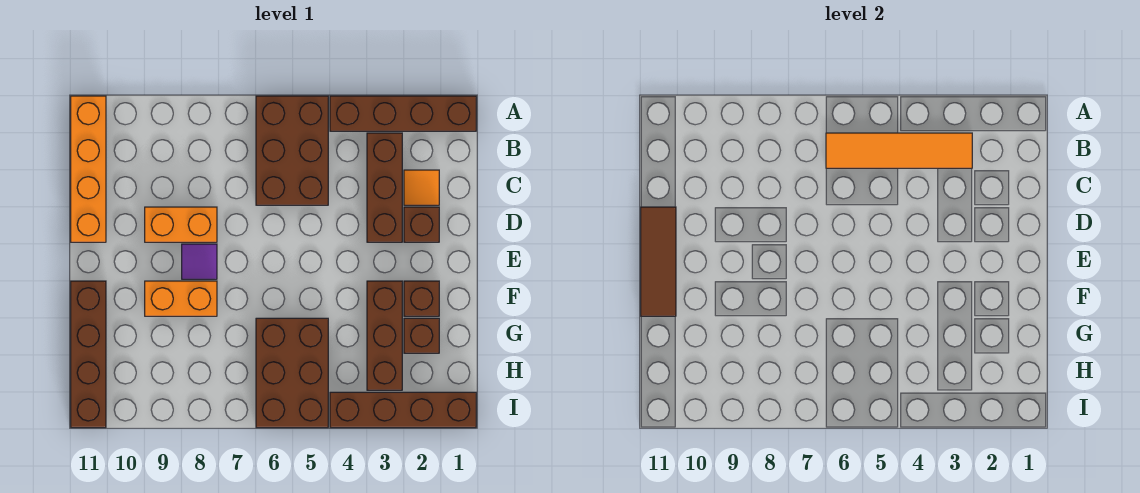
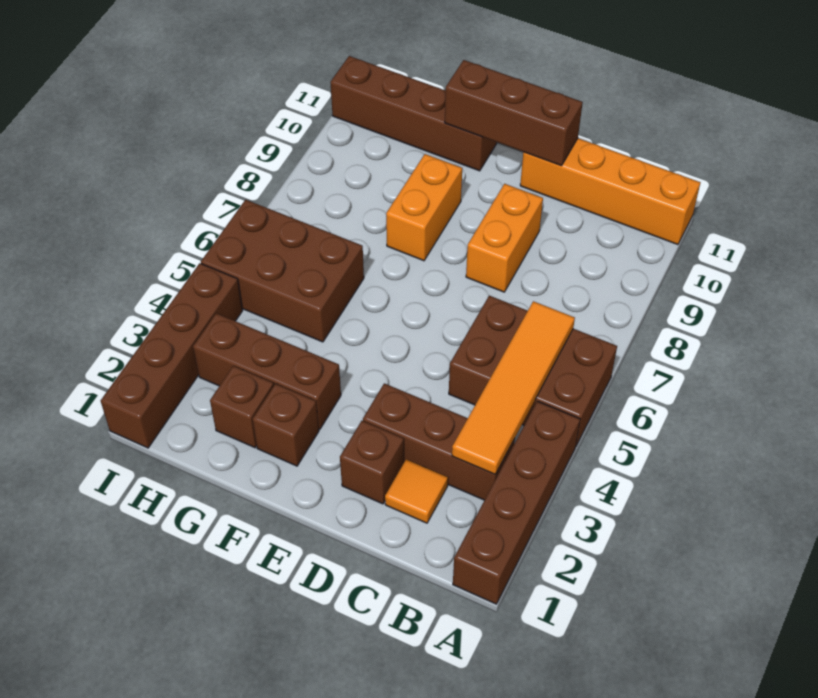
brown tile D11:F11 level 2 -> brown brick D11:F11 level 2
purple tile E8 level 1 -> none

